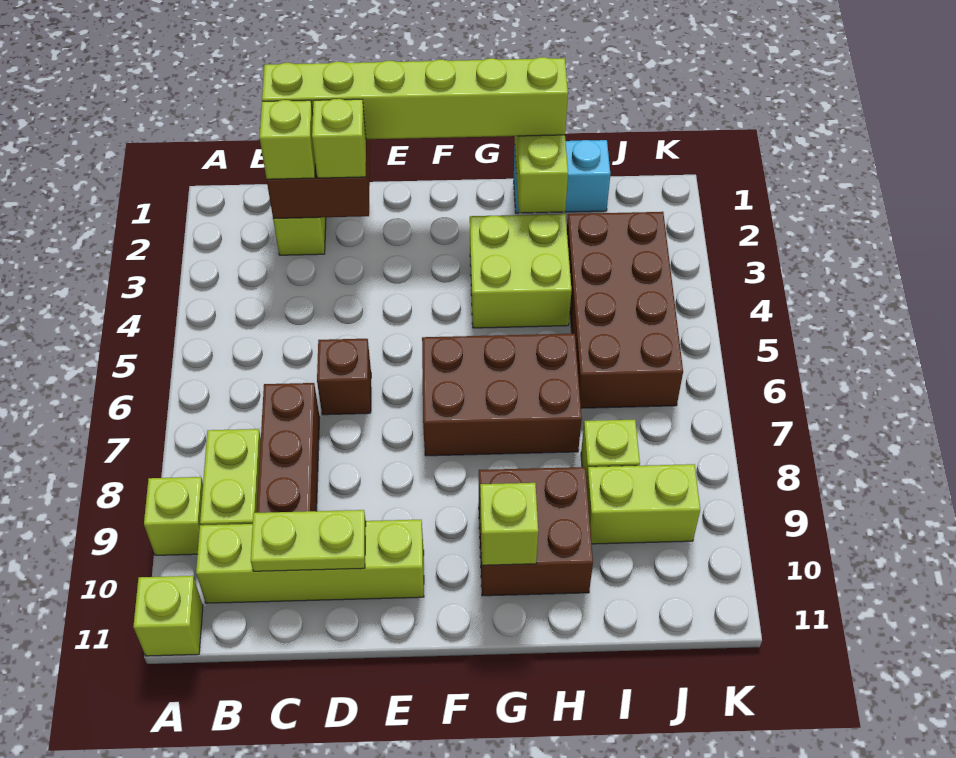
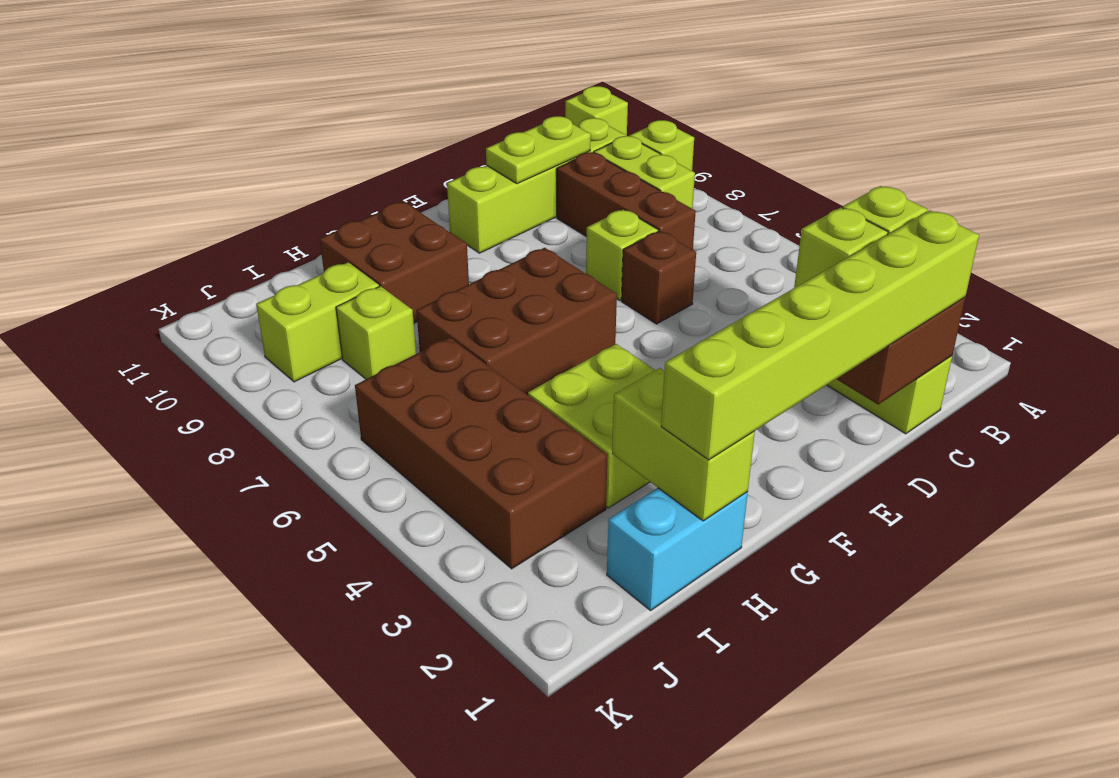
lime brick G10 level 2 -> lime brick D7 level 1

